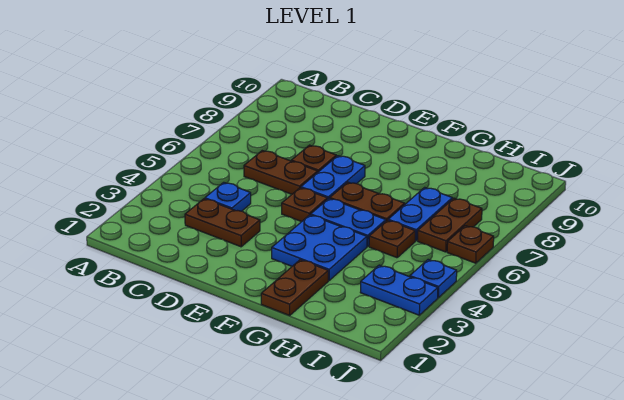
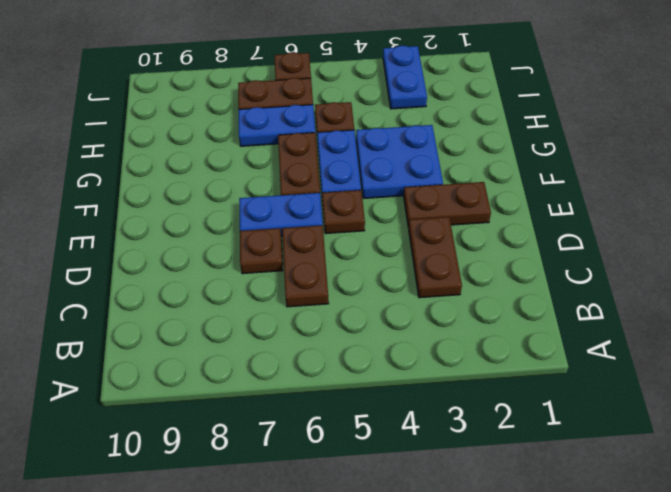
blue plate C4 level 1 -> none
brown plate G1:G2 level 1 -> brown plate E2:E3 level 1
blue plate J4 level 1 -> none

